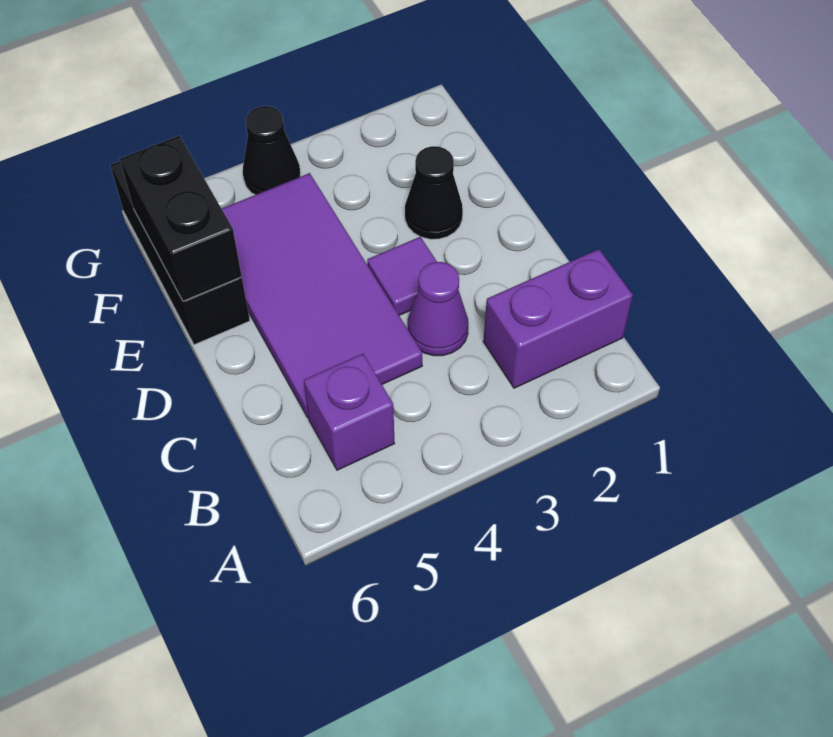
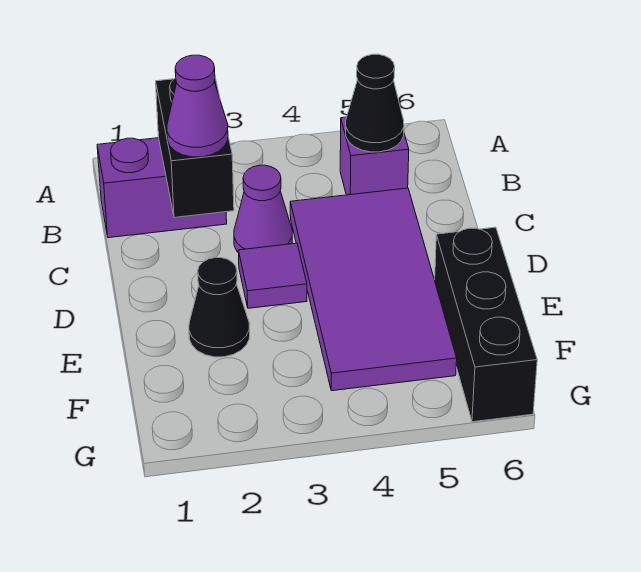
none -> purple cone C2 level 3
black brick E6:F6 level 2 -> black brick B2:C2 level 2
black cone G4 level 1 -> black cone B5 level 2

